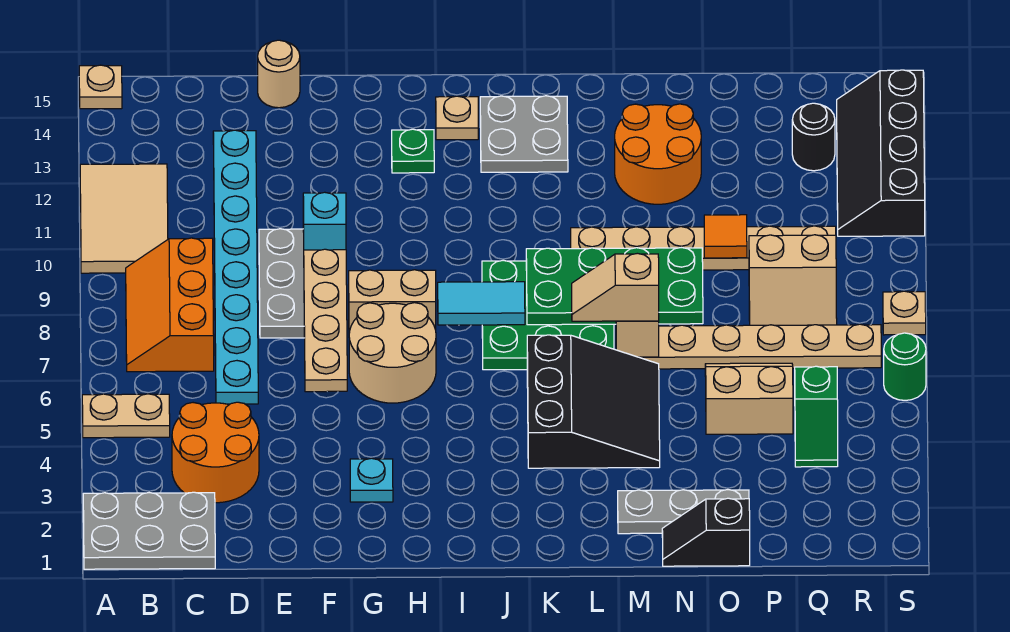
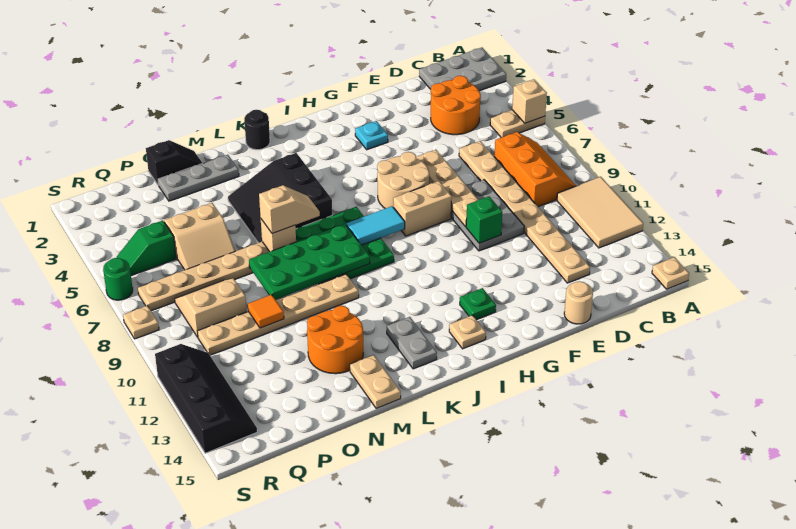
none -> tan brick A5 level 2
cyan plate D6:D13 level 1 -> tan plate D6:D13 level 1
cyan brick F10 level 2 -> green brick F10 level 2
grey plate J13:K14 level 1 -> grey plate K13:K14 level 1
none -> tan plate M14:M15 level 1
green slope Q4:Q5 level 1 top 5 -> green slope Q5:R5 level 1 top Q
black round brick Q13 level 1 -> black round brick K1 level 1

